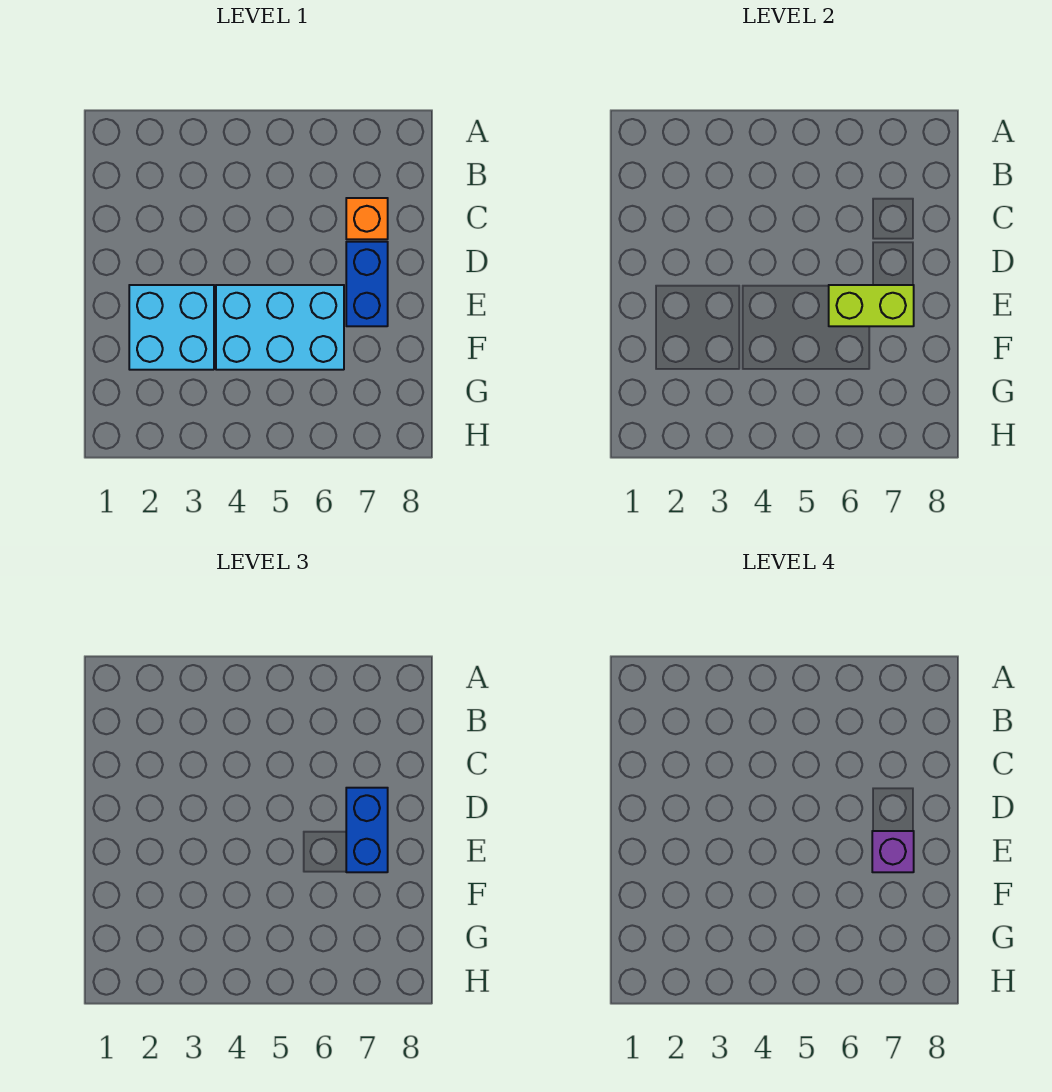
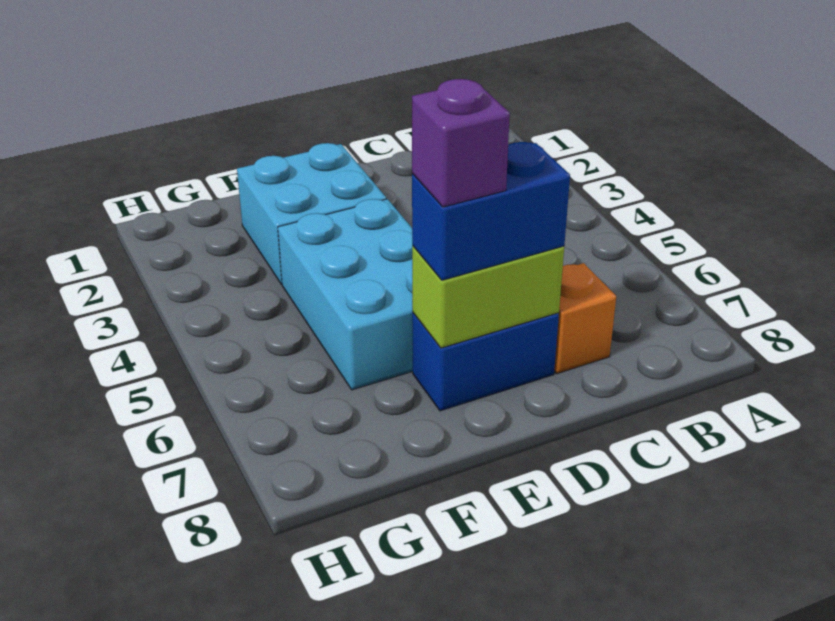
lime brick E6:E7 level 2 -> lime brick D7:E7 level 2

